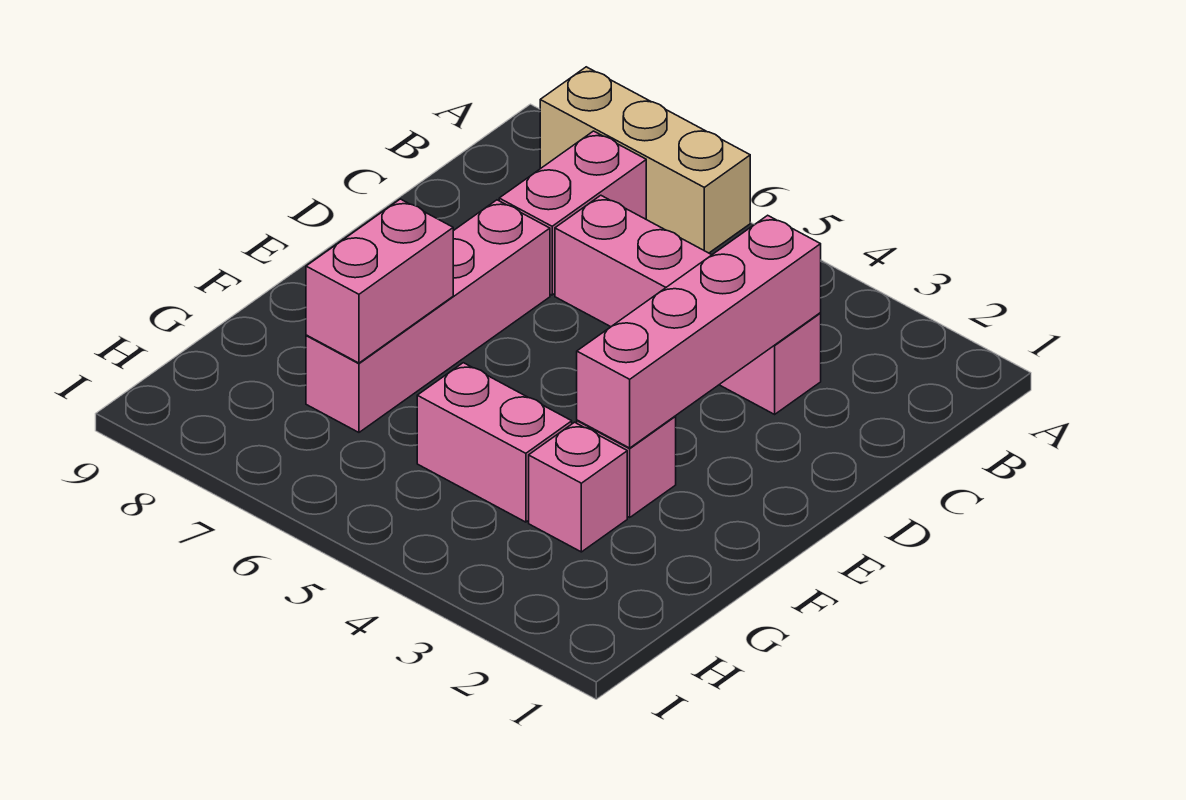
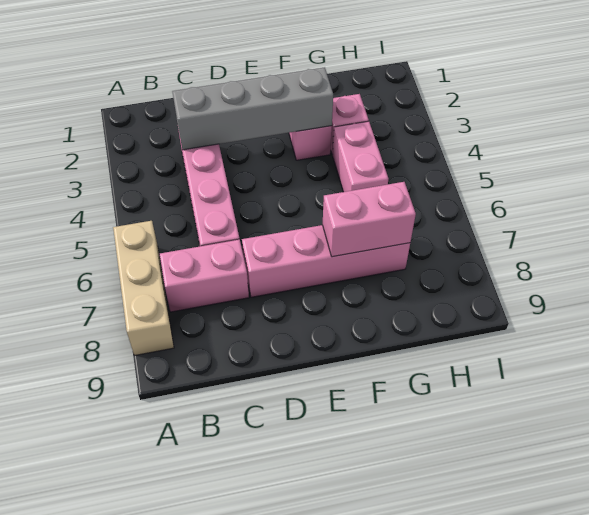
pink brick C3:F3 level 2 -> grey brick C3:F3 level 2

